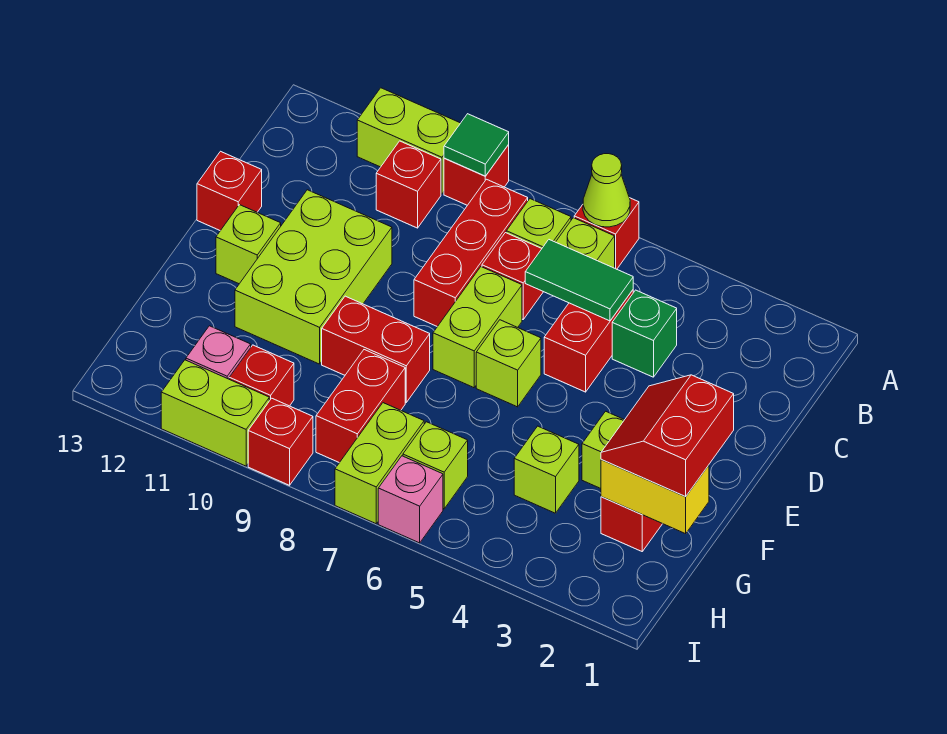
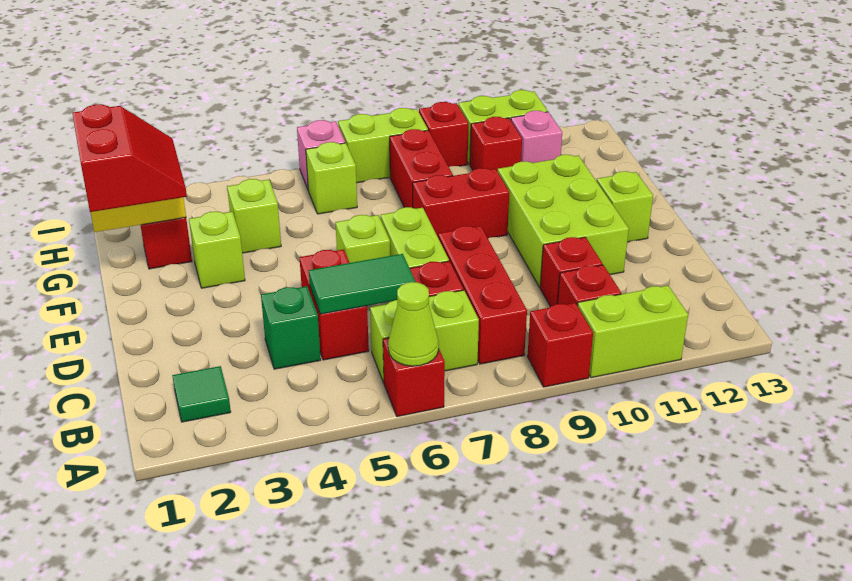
green tile A9 level 2 -> green tile B2 level 1
red brick D13 level 1 -> red brick C10 level 1
lime brick H7:I7 level 1 -> lime brick I7:I8 level 1

